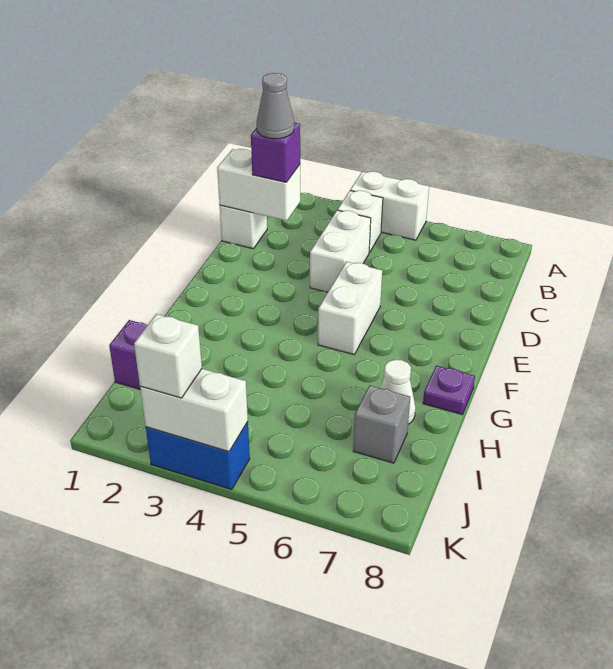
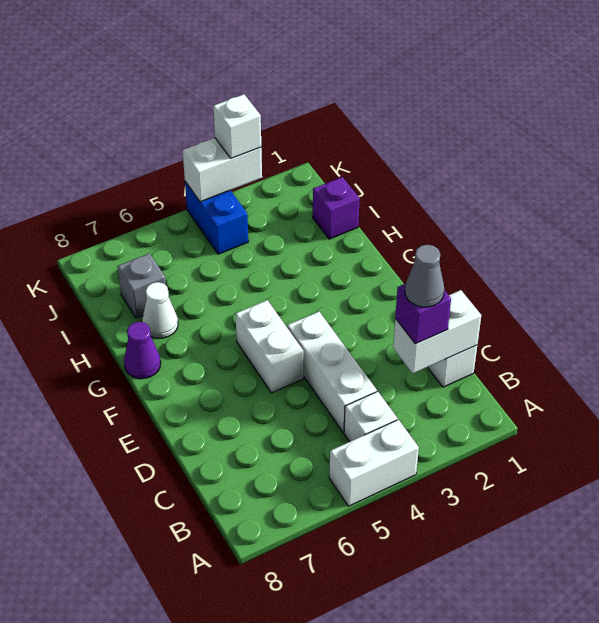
white brick C4:D4 level 1 -> white brick C4:E4 level 1
purple plate G8 level 1 -> purple cone G8 level 1
blue brick K3:K4 level 1 -> blue brick J4:K4 level 1

